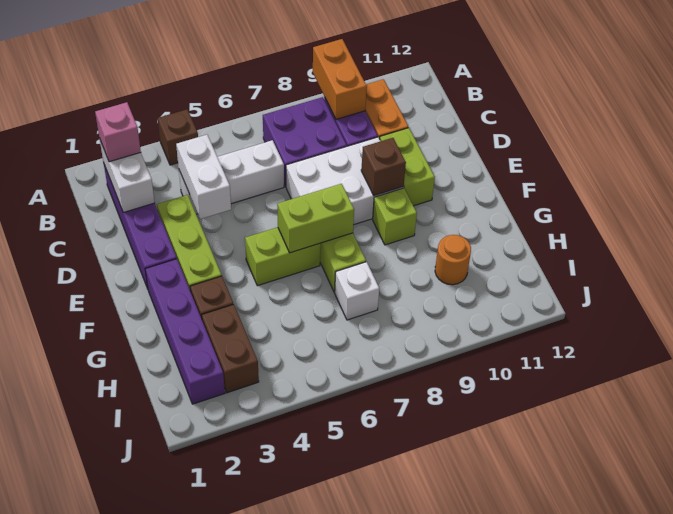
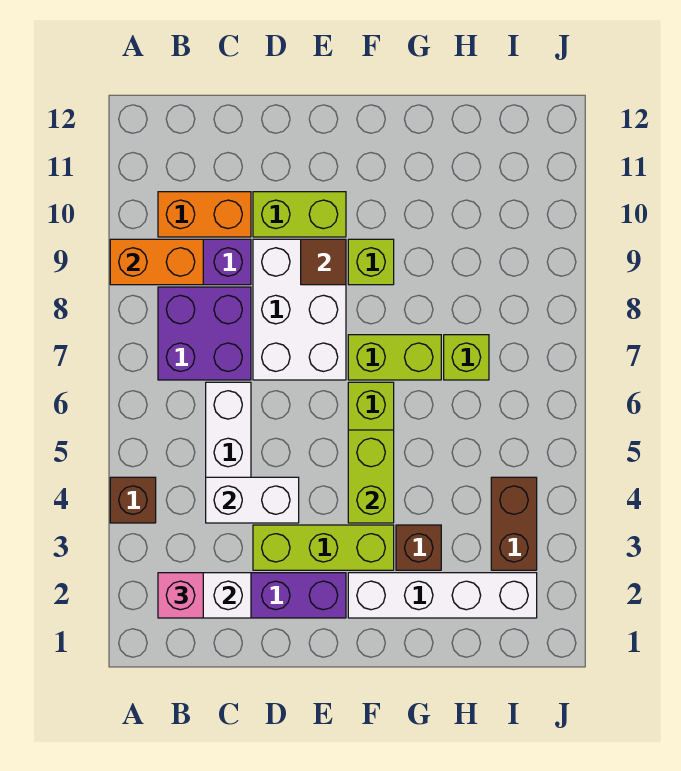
brown brick E9 level 2 -> brown tile E9 level 2
purple brick F2:I2 level 1 -> white brick F2:I2 level 1
lime brick F6:F7 level 2 -> lime brick F4:F5 level 2
brown brick H3:I3 level 1 -> brown brick I3:I4 level 1
white brick H7 level 1 -> lime brick H7 level 1
orange round brick H10 level 1 -> none

